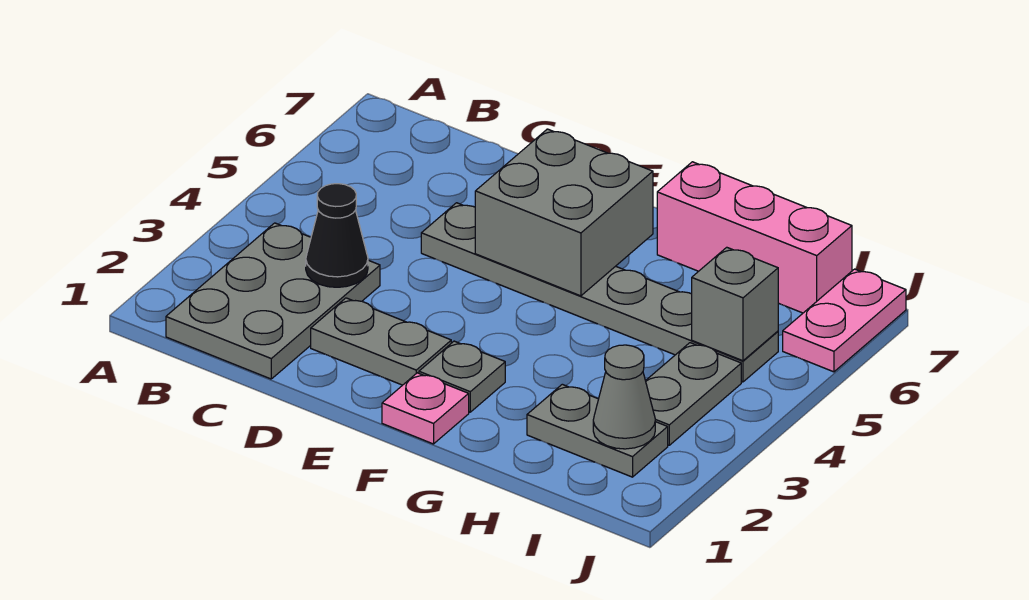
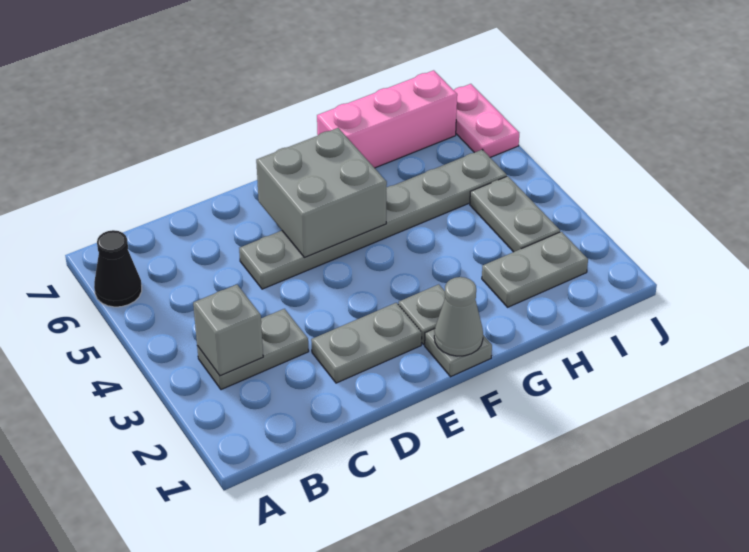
grey plate B1:C3 level 1 -> grey plate B3:C3 level 1
black cone C3 level 2 -> black cone A6 level 1
pink plate F1 level 1 -> grey plate F1 level 1
grey cone I2 level 2 -> grey cone F1 level 2
grey brick I5 level 2 -> grey brick B3 level 2

